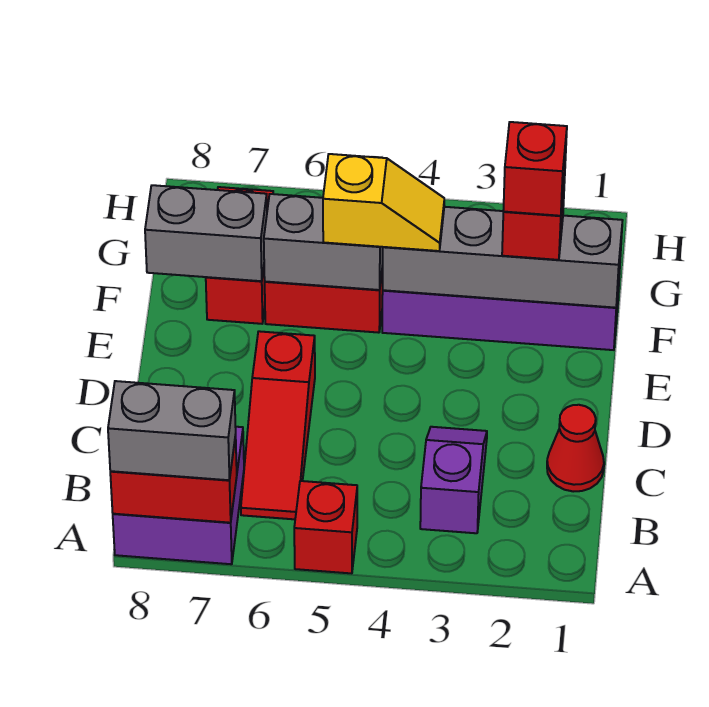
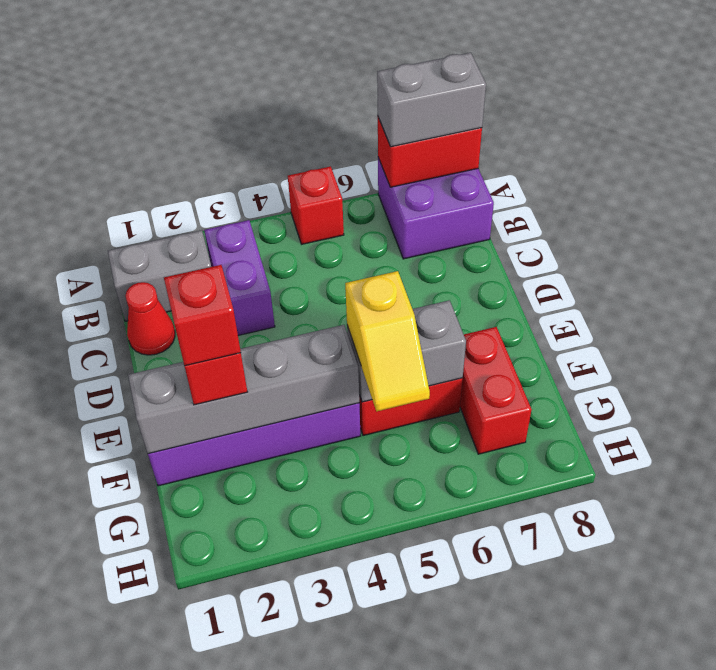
purple slope B3:C3 level 1 top B -> purple brick B3:C3 level 1
red slope B6:D6 level 1 top D -> none
yellow slope F4:F5 level 3 top 5 -> yellow slope F5:G5 level 3 top F
grey brick F7:F8 level 2 -> grey brick B1:B2 level 1

